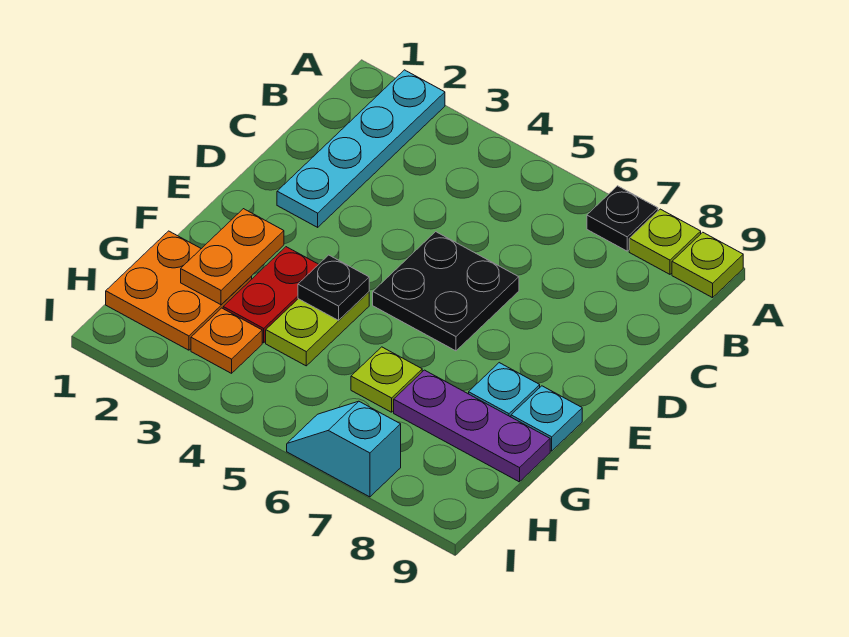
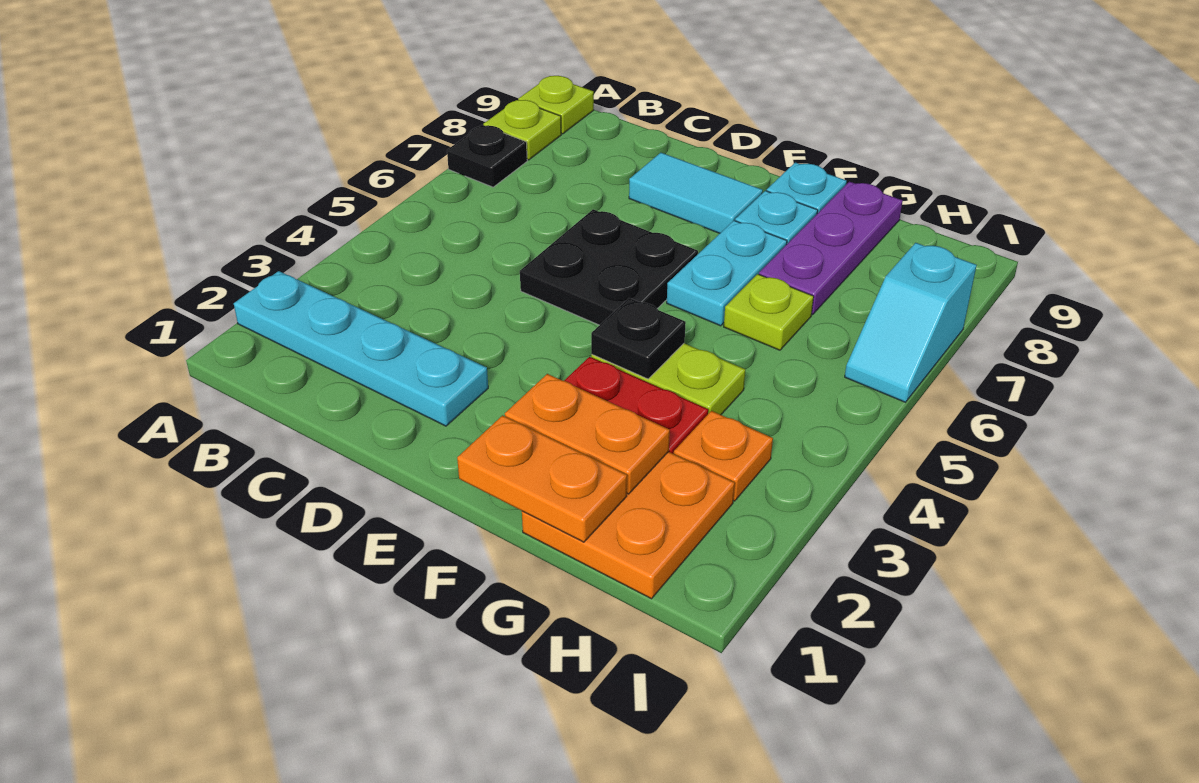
none -> cyan tile D8:E8 level 1
none -> orange plate F1:G1 level 2
none -> cyan plate F6:F7 level 1

